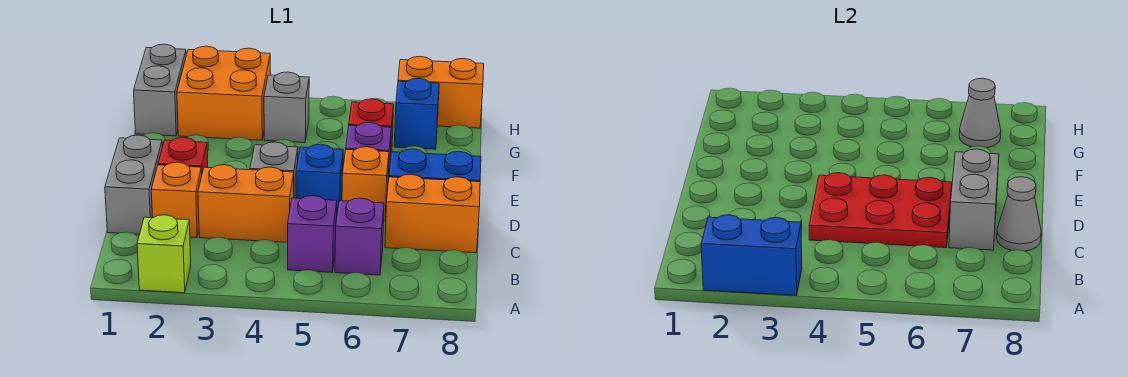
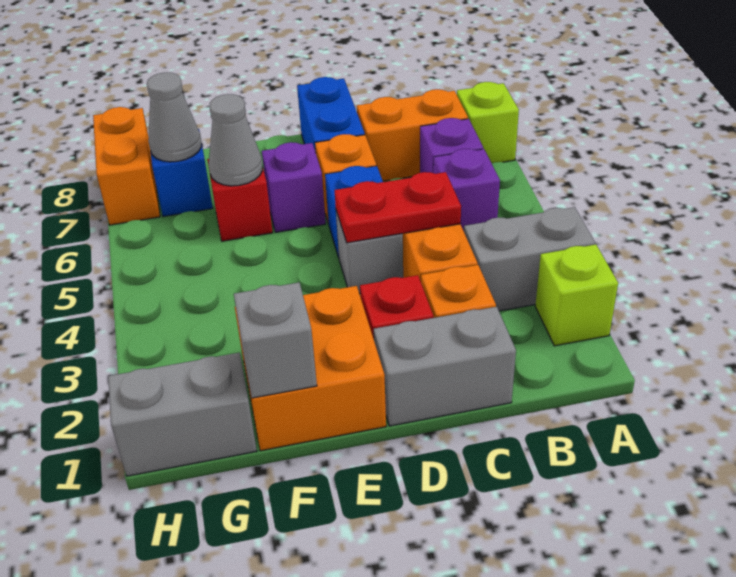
blue brick A2:A3 level 2 -> none
none -> lime brick A7 level 1
red plate C4:D6 level 2 -> red plate C4:D4 level 2
orange brick C7:C8 level 1 -> orange brick B7:C7 level 1
grey brick C7:D7 level 2 -> grey brick A3:B3 level 1
grey cone C8 level 2 -> grey cone F6 level 2
orange brick G2:H3 level 1 -> orange brick E1:F2 level 1
grey brick G4 level 1 -> grey brick F1 level 2

